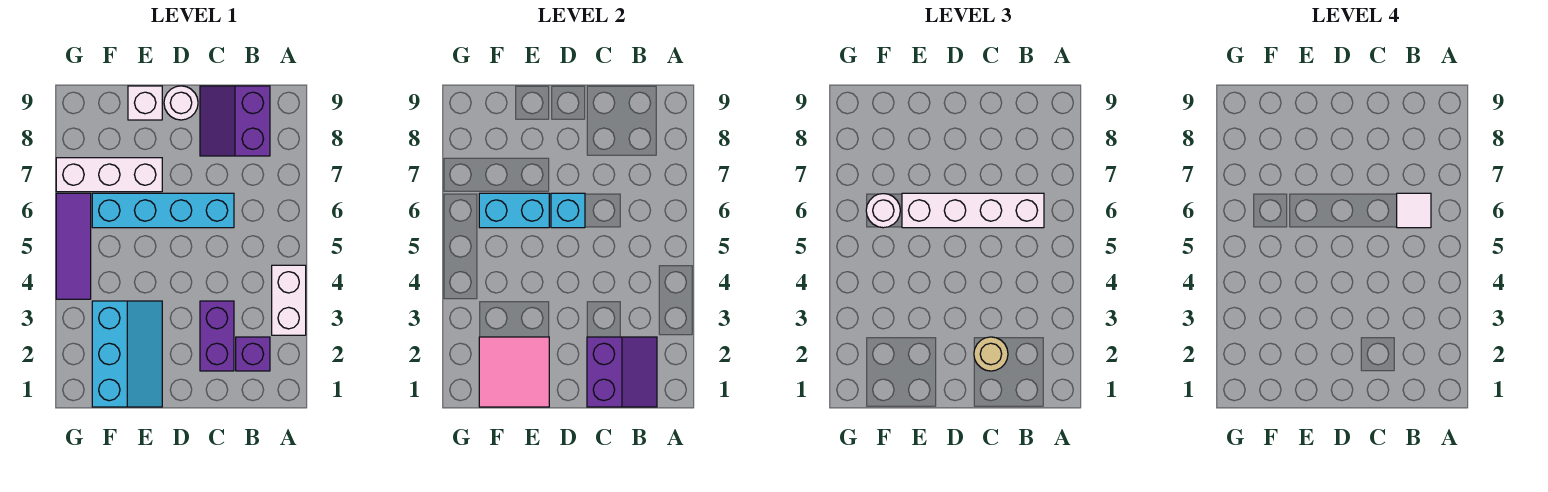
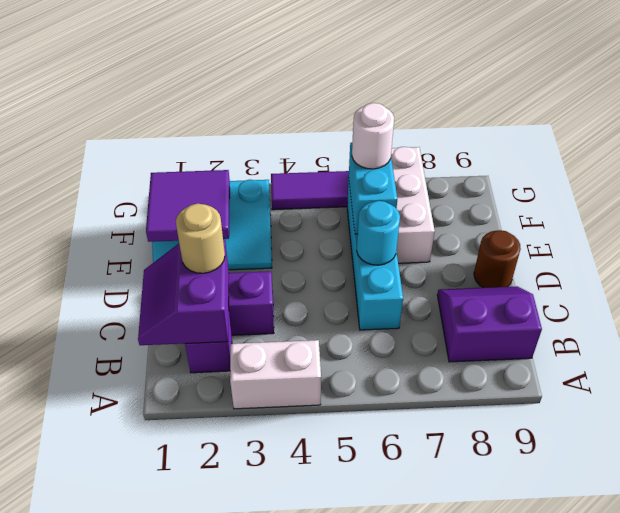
purple slope B1:C2 level 2 top C -> purple slope B1:C2 level 2 top 2
white brick B6:E6 level 3 -> none
white tile B6 level 4 -> none
cyan brick D6 level 2 -> cyan round brick D6 level 2
white round brick D9 level 1 -> brown round brick D9 level 1
pink tile E1:F2 level 2 -> purple tile E1:F2 level 2
white brick E9 level 1 -> none

